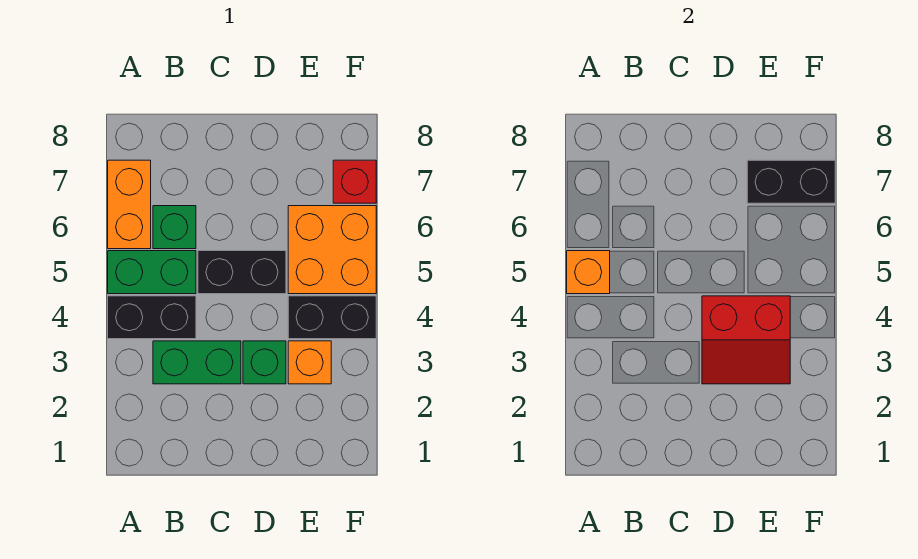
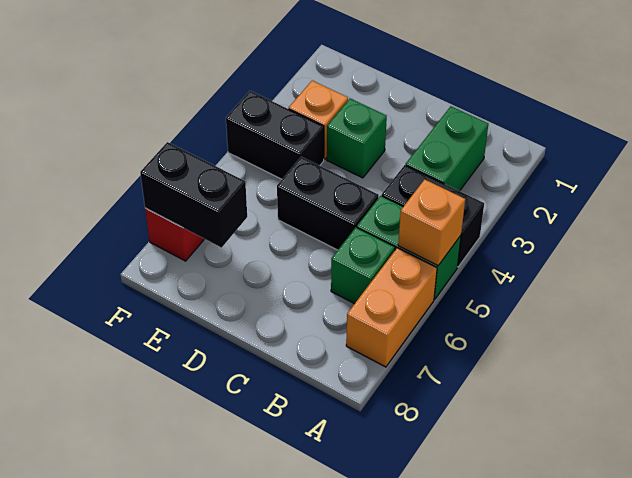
green brick B3:C3 level 1 -> green brick B2:B3 level 1
red slope D3:E4 level 2 top 4 -> none
orange brick E5:F6 level 1 -> none

